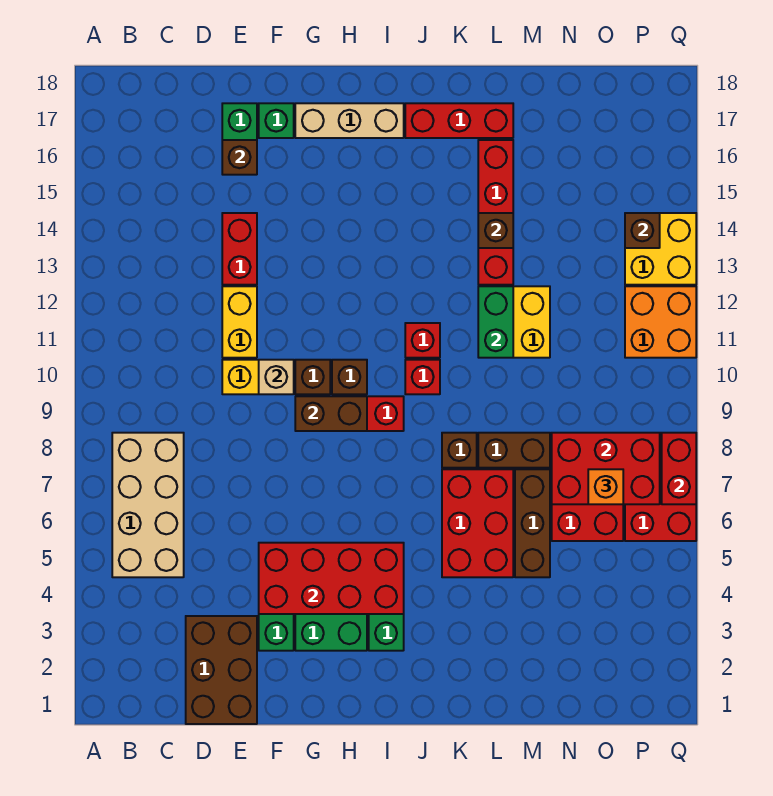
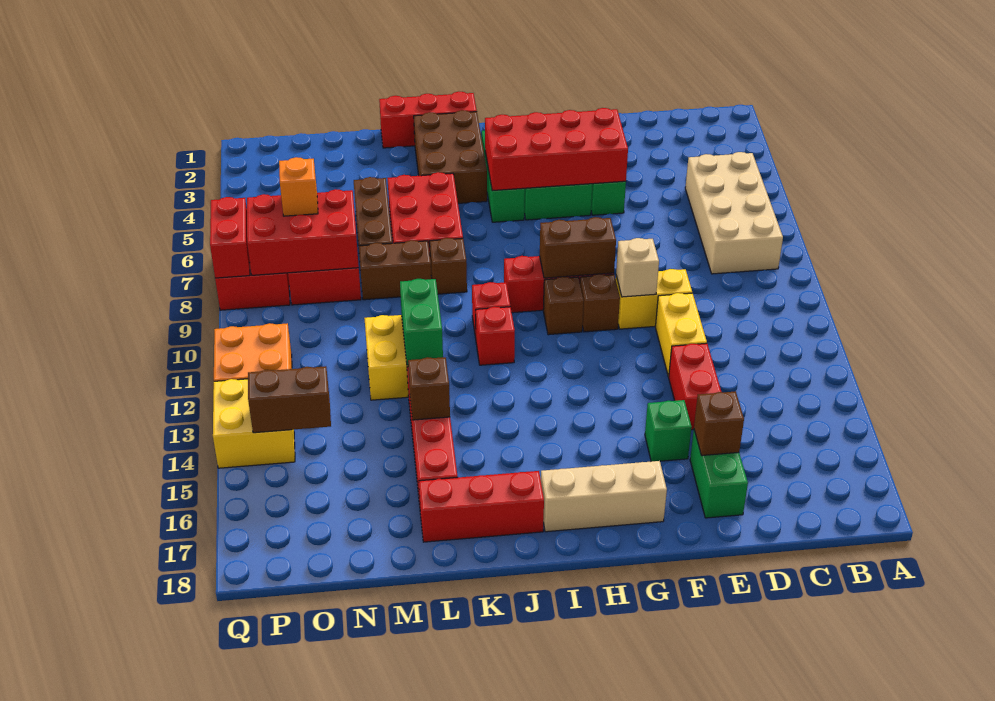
brown brick D1:E3 level 1 -> brown brick J2:K4 level 1
green brick F17 level 1 -> green brick F15 level 1
none -> red brick J1:L1 level 1
brown brick P14 level 2 -> brown brick O14:P14 level 2

